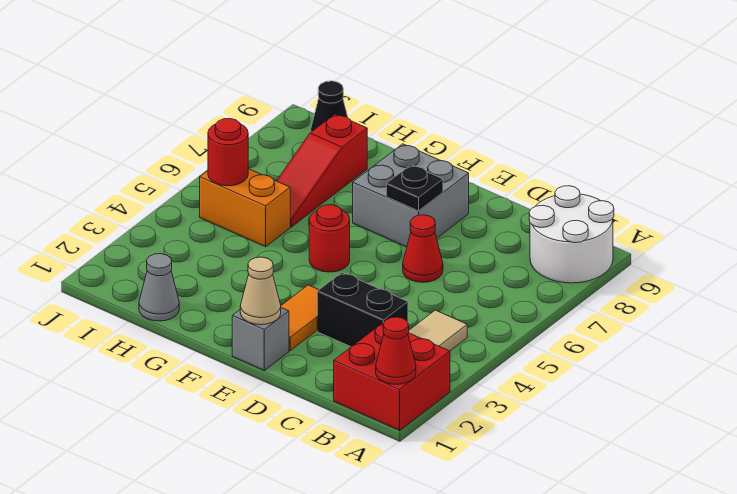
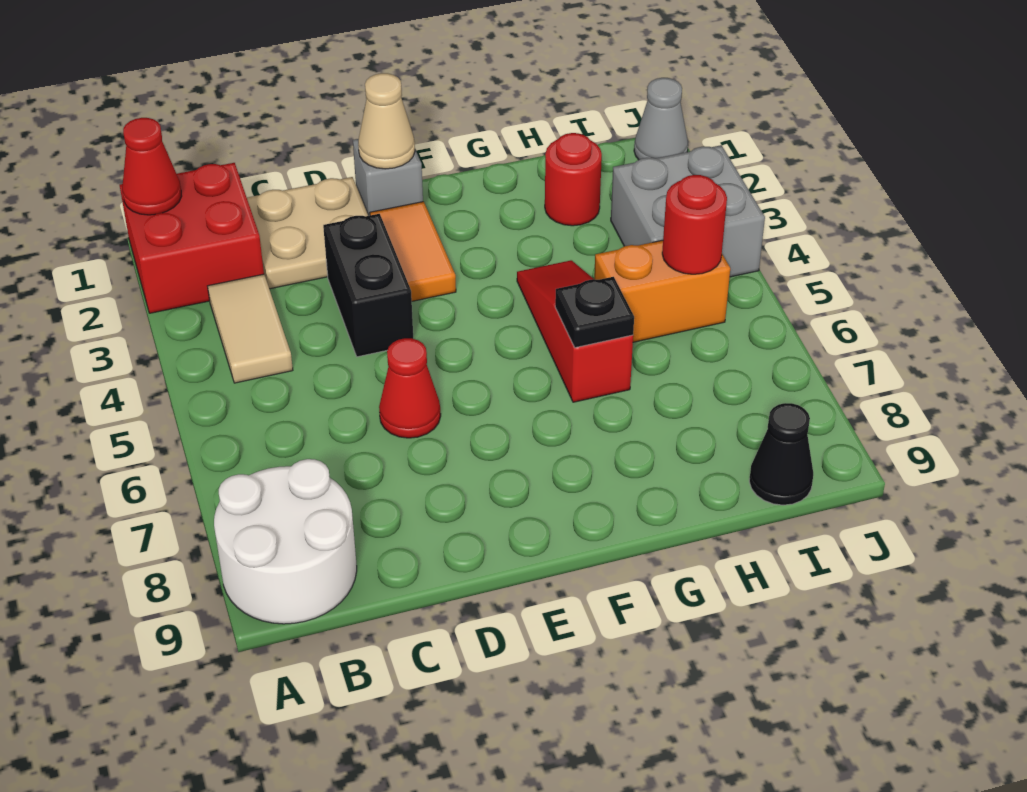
none -> tan plate C1:D2 level 1
black brick C3:D3 level 1 -> black brick D3:D4 level 1
grey brick E7:F8 level 1 -> grey brick I3:J4 level 1
black plate E7 level 2 -> black plate G6 level 2
red round brick F5 level 1 -> red round brick H2 level 1
grey cone H1 level 1 -> grey cone J1 level 1
red slope H6:H8 level 1 top 8 -> red slope G4:G6 level 1 top 6

